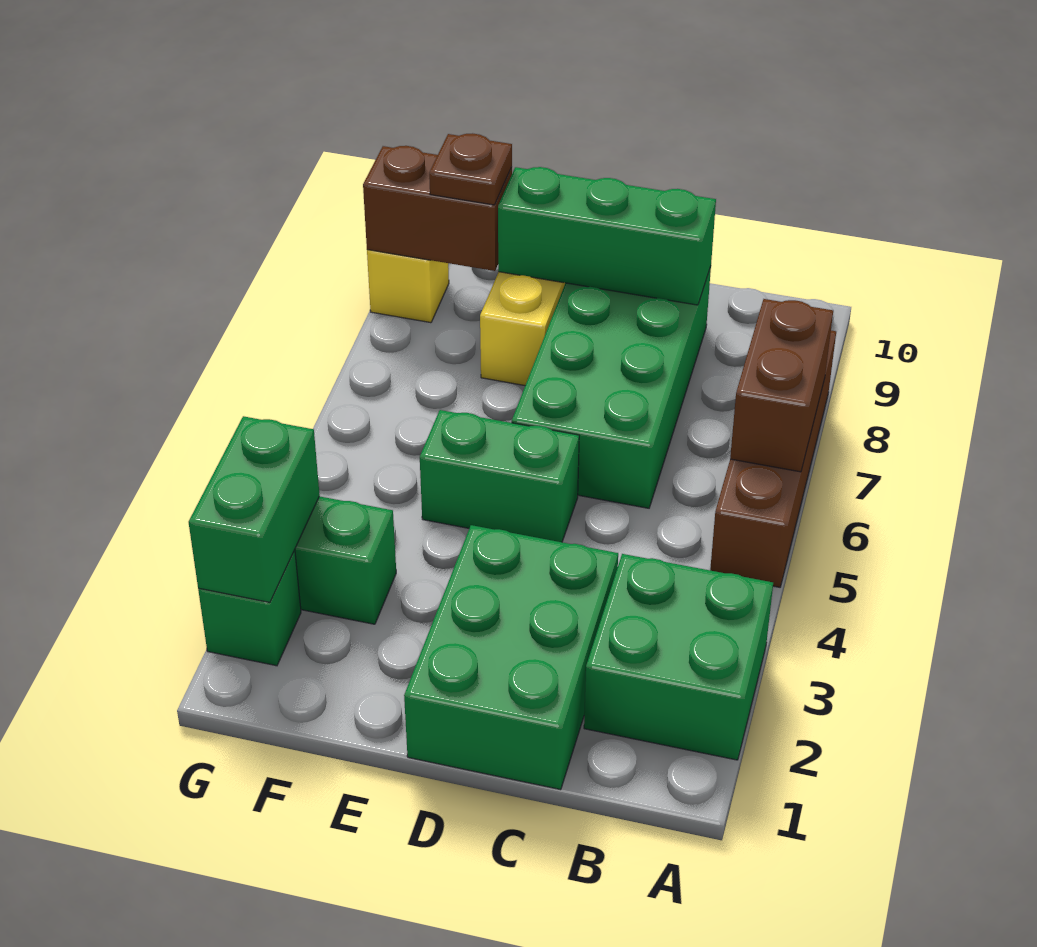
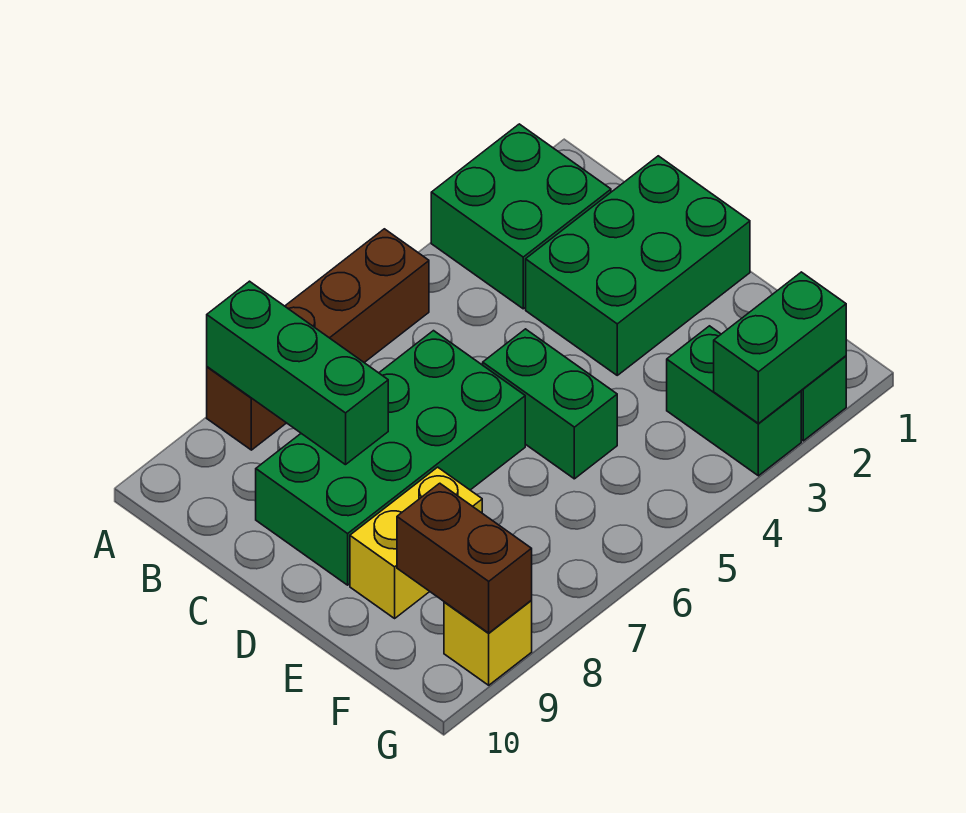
brown brick A6:A7 level 2 -> none
green brick C9:E9 level 2 -> green brick A8:C8 level 2
brown plate F9 level 3 -> none

